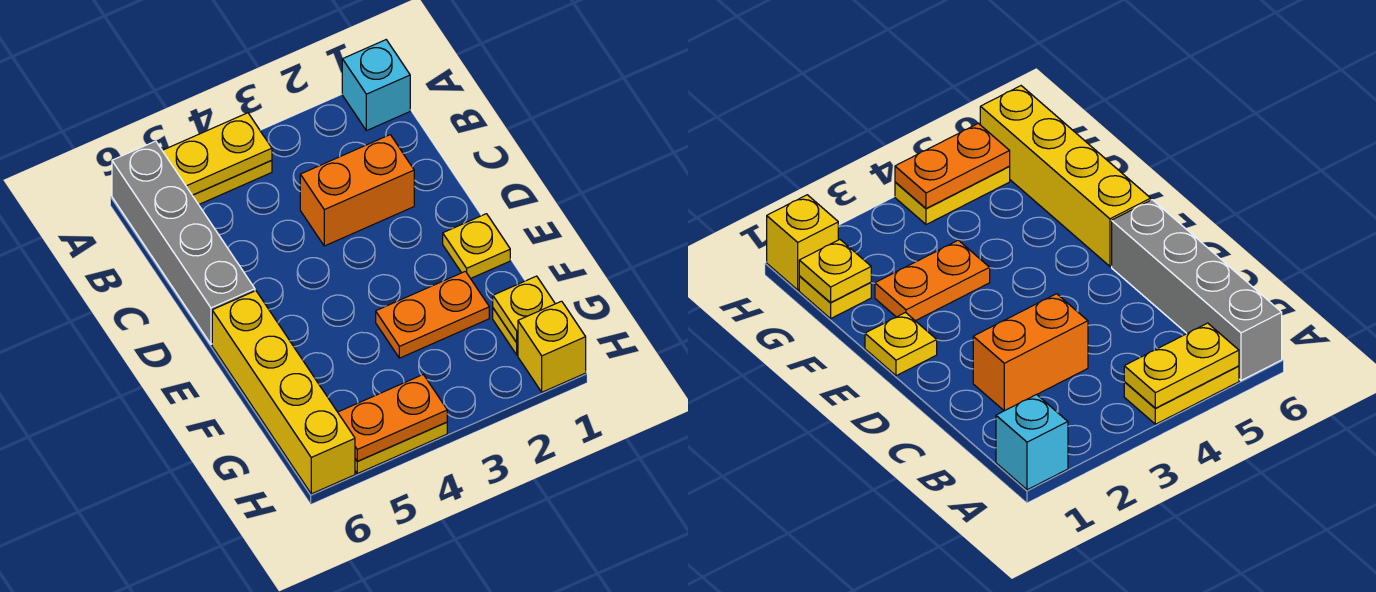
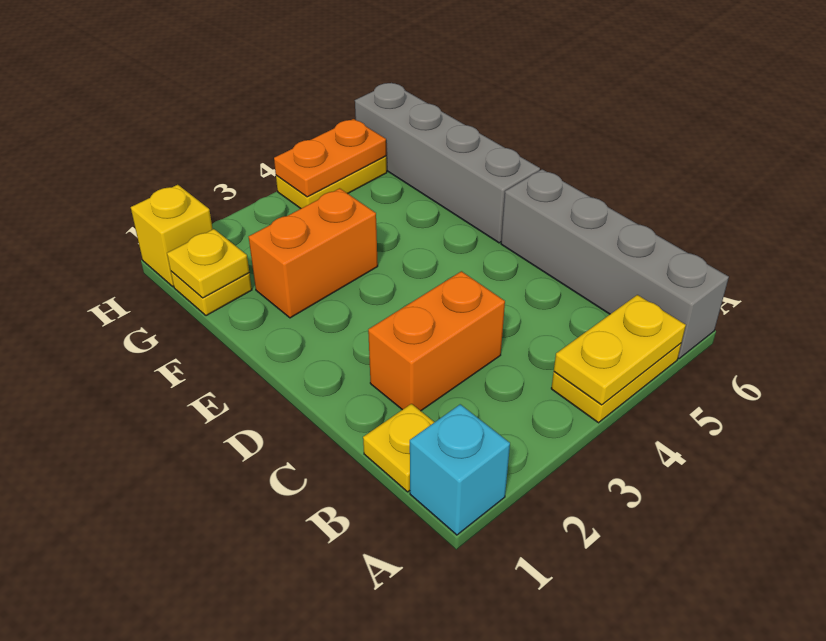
yellow plate E1 level 1 -> yellow plate B1 level 1
yellow brick E6:H6 level 1 -> grey brick E6:H6 level 1
orange plate F2:F3 level 1 -> orange brick F2:F3 level 1

